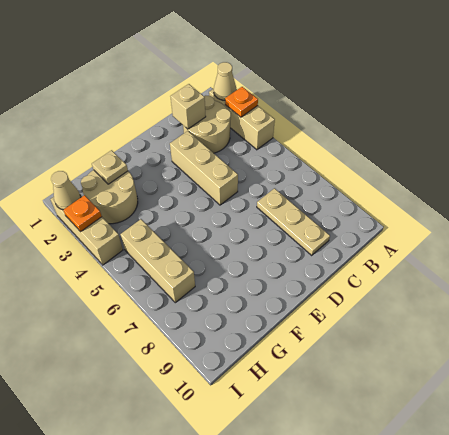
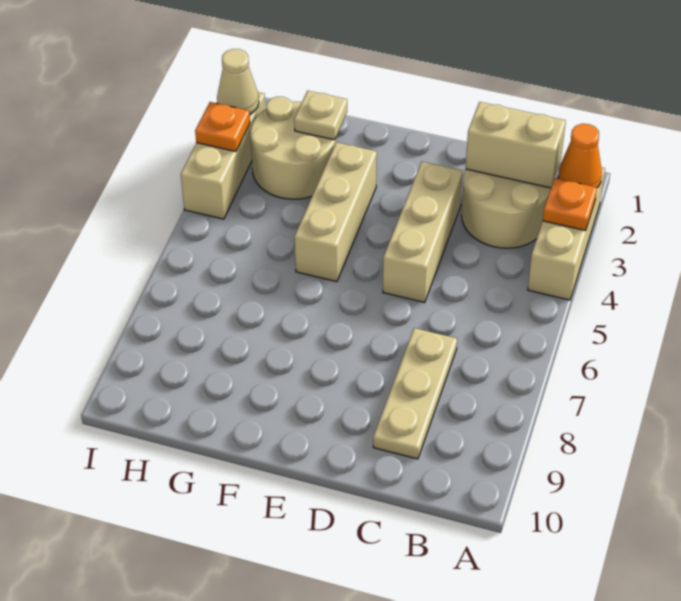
tan cone A2 level 2 -> orange cone A2 level 2
tan brick C2 level 2 -> tan brick B2:C2 level 2
tan brick H5:H7 level 1 -> tan brick F3:F5 level 1

